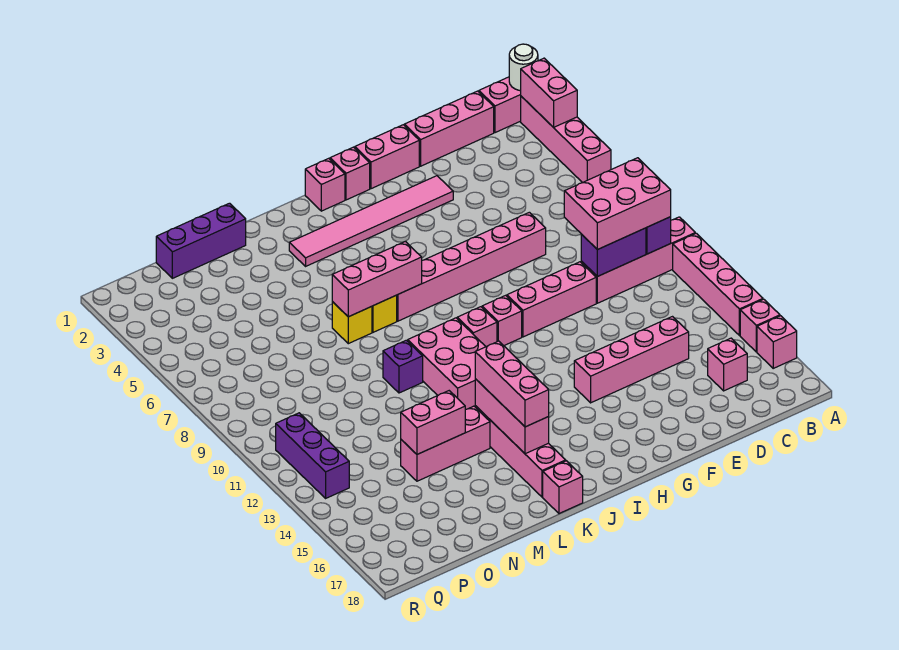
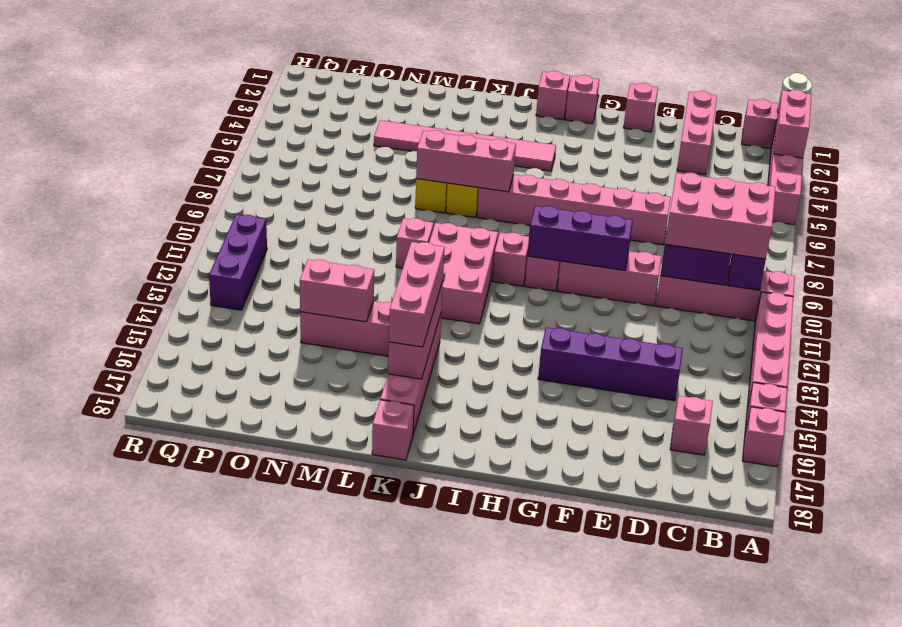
pink brick C1:E1 level 1 -> pink brick D1:D3 level 1
pink brick D14:G14 level 1 -> purple brick D14:G14 level 1
pink brick F1:G1 level 1 -> pink brick F1 level 1
pink tile F3:K3 level 1 -> pink tile I4:N4 level 1
purple brick L10 level 1 -> pink brick L10 level 1
purple brick M1:O1 level 1 -> purple brick F10:H10 level 2

